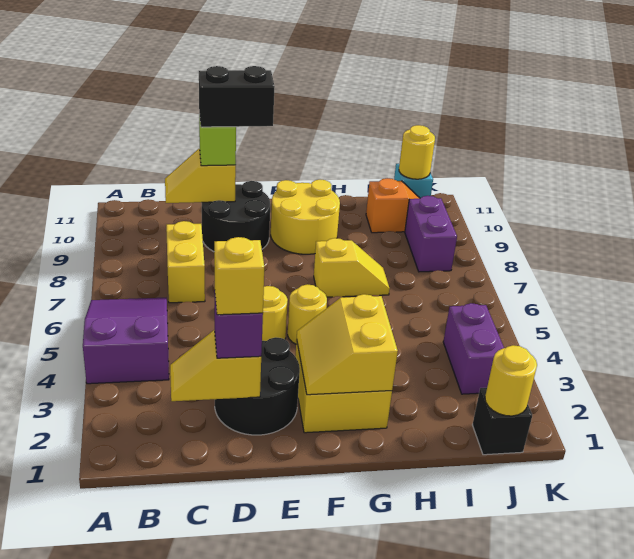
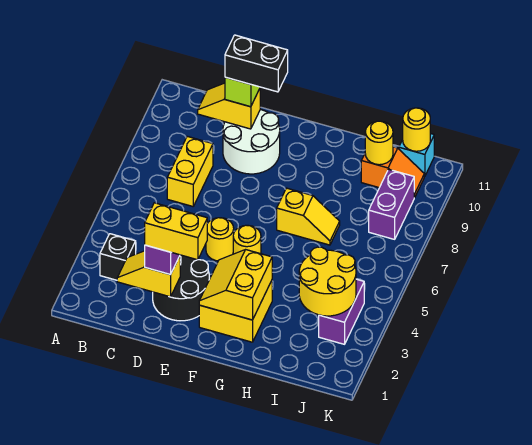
purple slope A4:B6 level 1 top 4 -> none
yellow brick D2 level 4 -> yellow brick D2:E2 level 4
black round brick D9:E10 level 1 -> white round brick D9:E10 level 1
yellow round brick F9:G10 level 1 -> yellow round brick I3:J4 level 2
black brick J1 level 1 -> black brick B3 level 1
yellow round brick J1 level 2 -> yellow round brick I10 level 2

